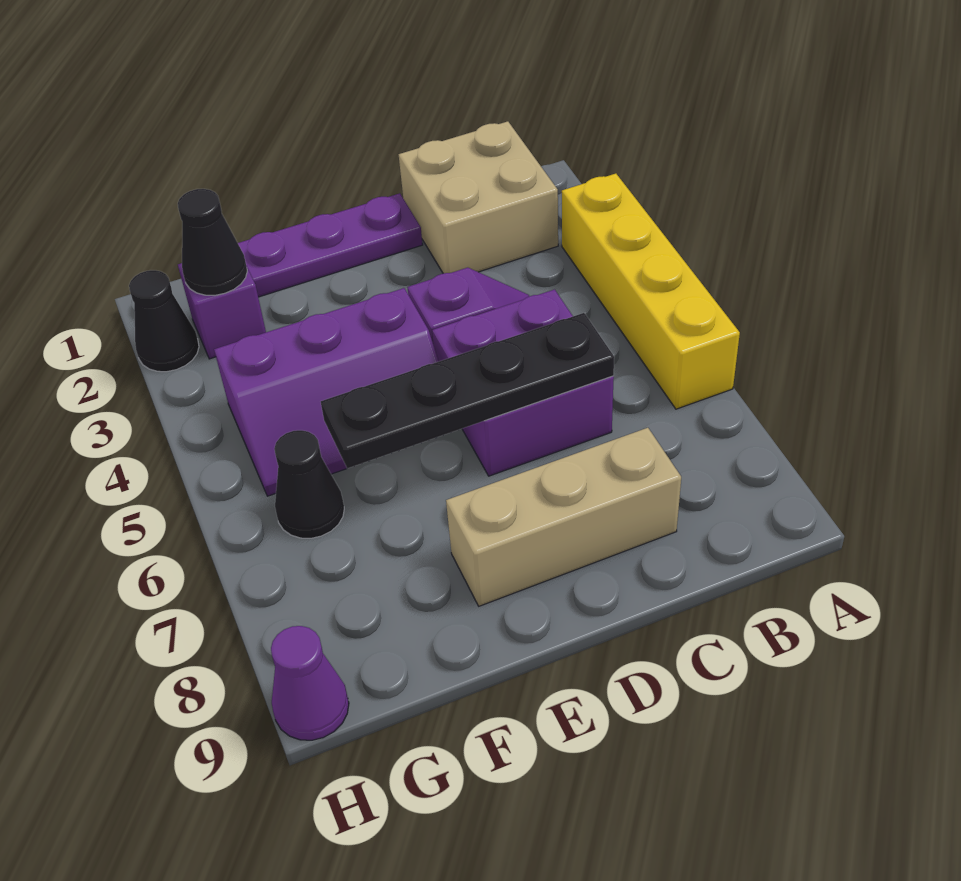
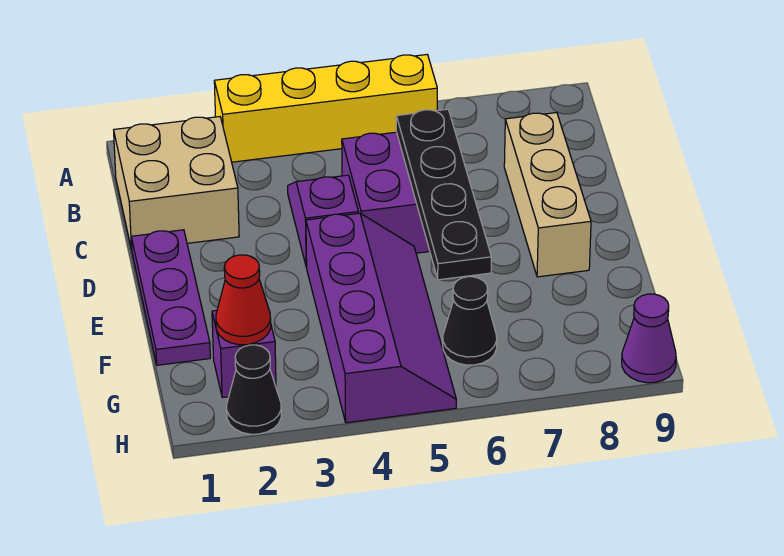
purple slope E4:G5 level 1 top 4 -> purple slope E4:H5 level 1 top 4
black cone G2 level 2 -> red cone G2 level 2

